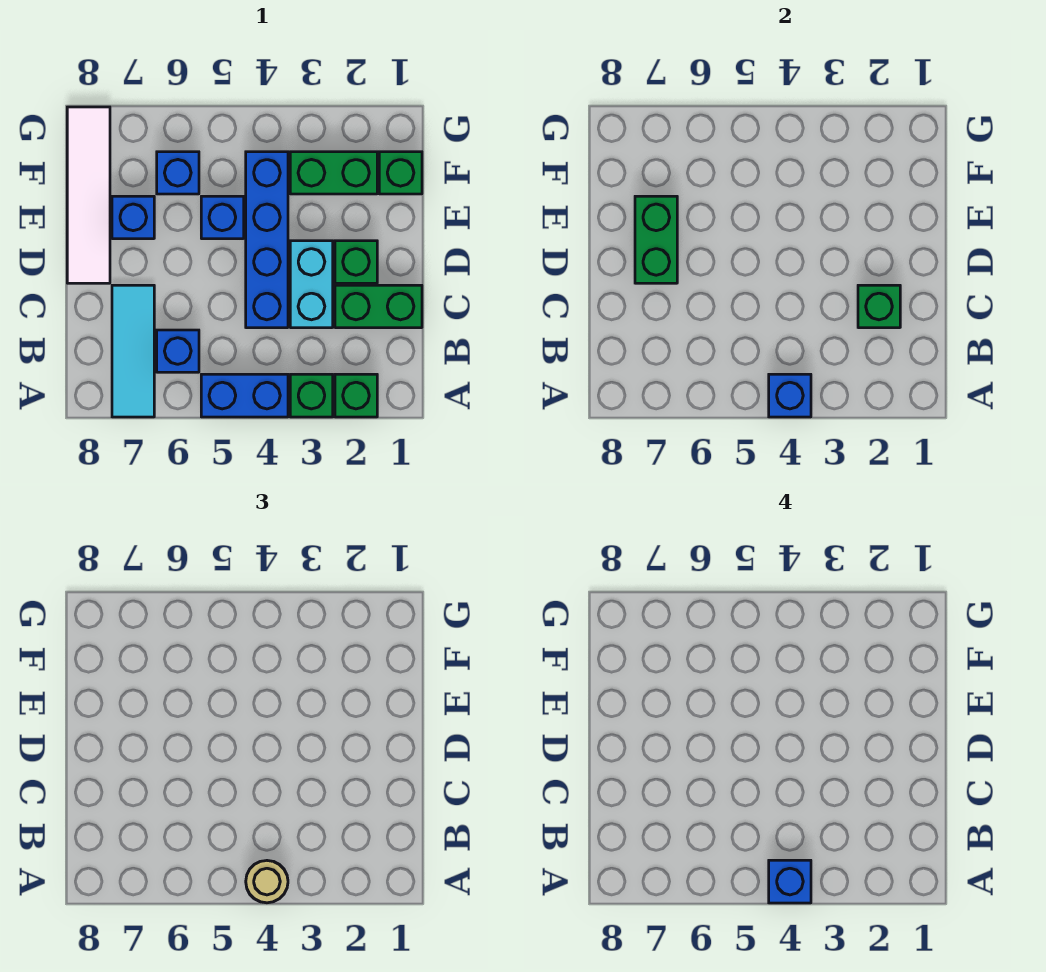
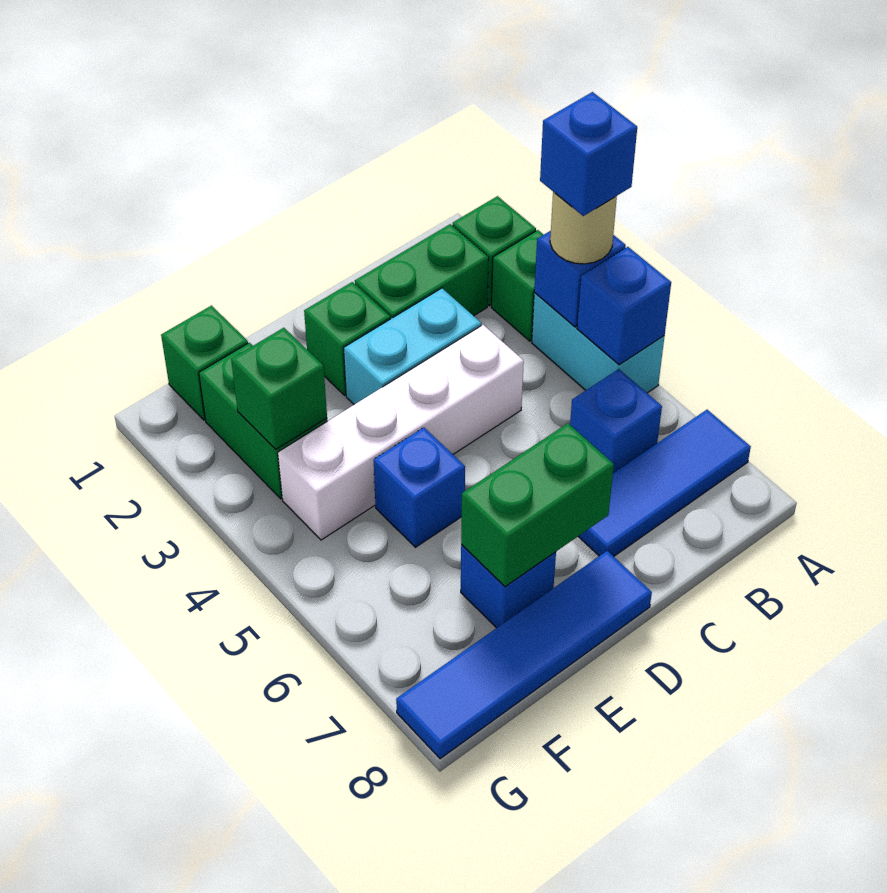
blue brick A4:A5 level 1 -> cyan brick A4:A5 level 1
cyan tile A7:C7 level 1 -> blue tile A7:C7 level 1
green brick C1:C2 level 1 -> green brick B2:C2 level 1
green brick C2 level 2 -> green brick F3 level 2
blue brick C4:F4 level 1 -> white brick C4:F4 level 1
white tile D8:G8 level 1 -> blue tile D8:G8 level 1
blue brick F6 level 1 -> blue brick A5 level 2

